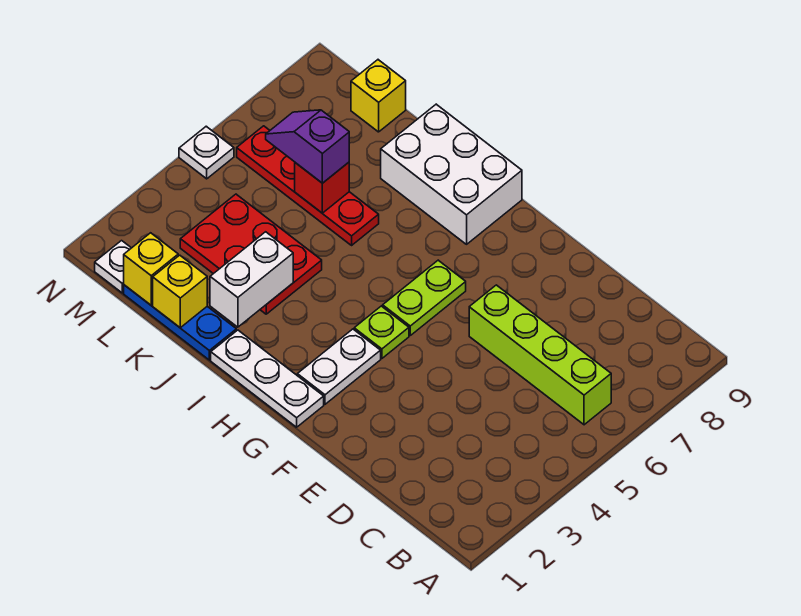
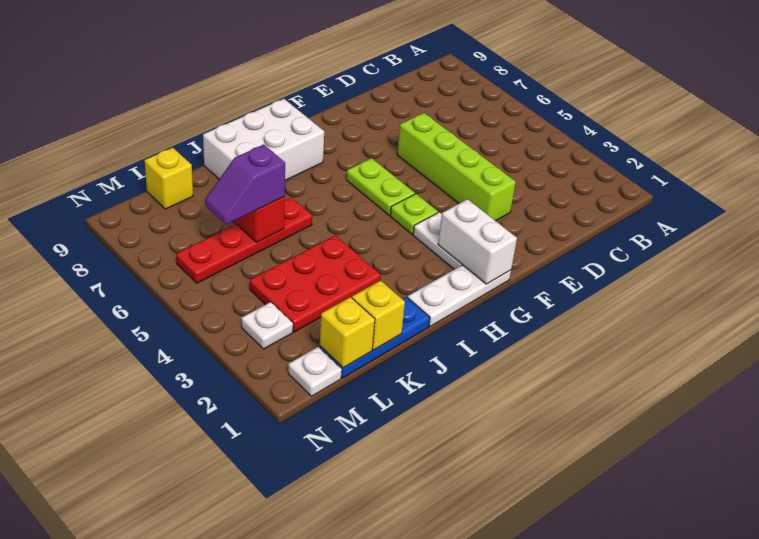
lime brick B6:E6 level 1 -> lime brick E3:E6 level 1
white brick J2:J3 level 2 -> white brick G1:G2 level 2
white plate N5 level 1 -> white plate M3 level 1

